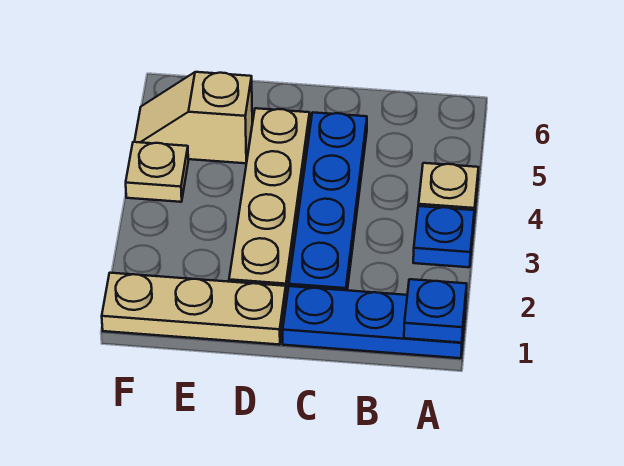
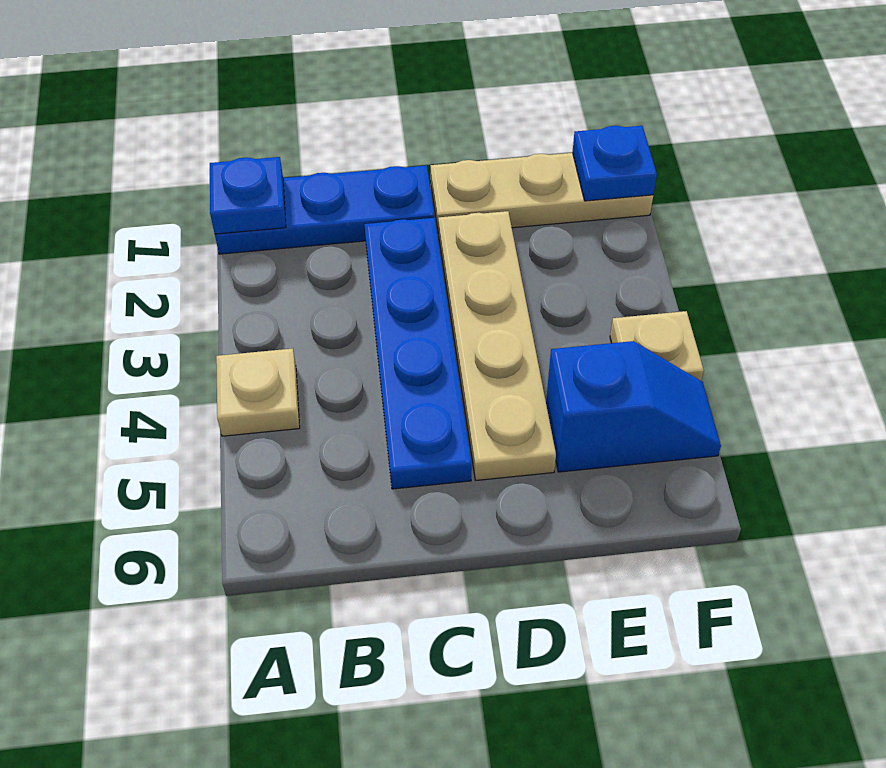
blue plate A3 level 1 -> blue plate F1 level 2
tan slope E5:F5 level 1 top E -> blue slope E5:F5 level 1 top E

